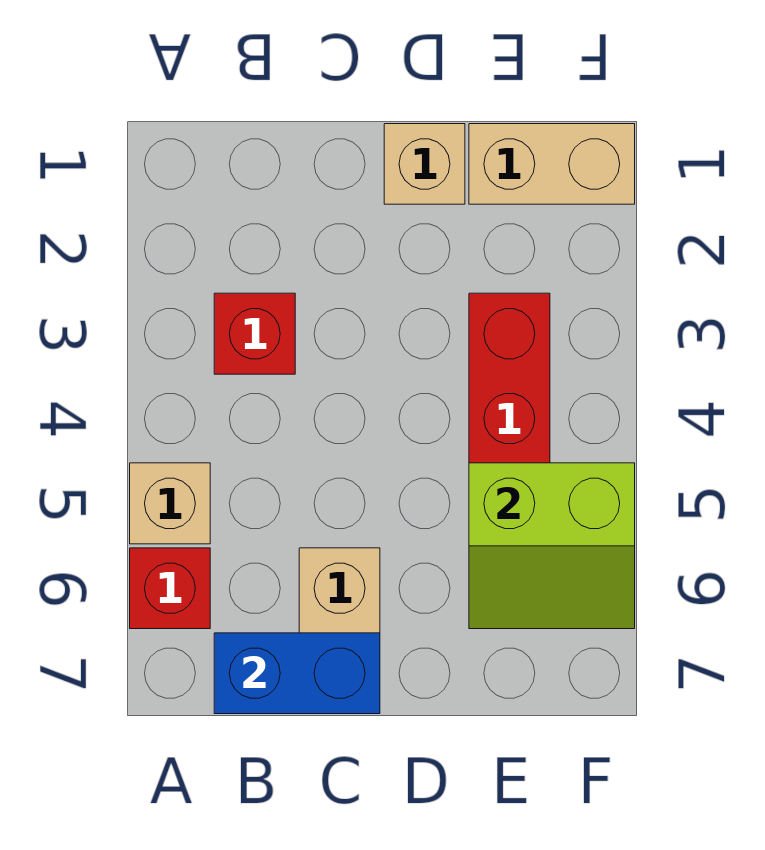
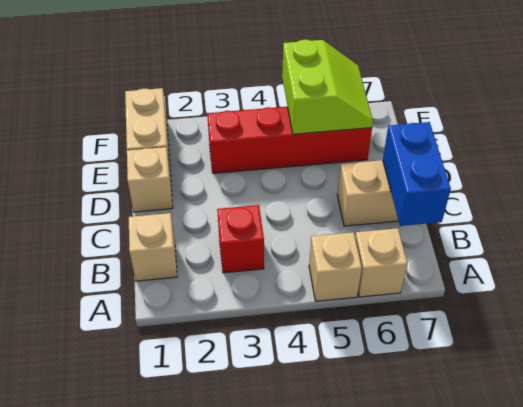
red brick A6 level 1 -> tan brick A6 level 1
none -> tan brick B1 level 1

